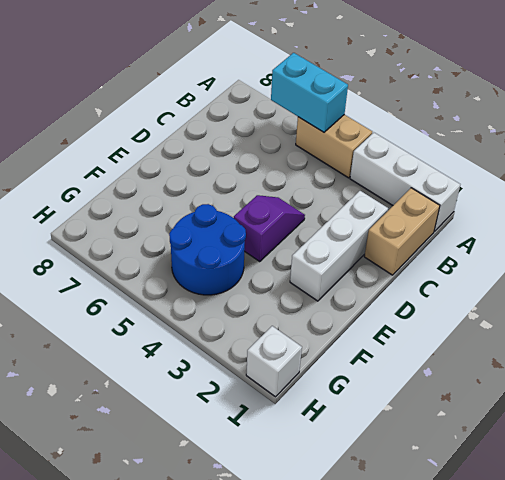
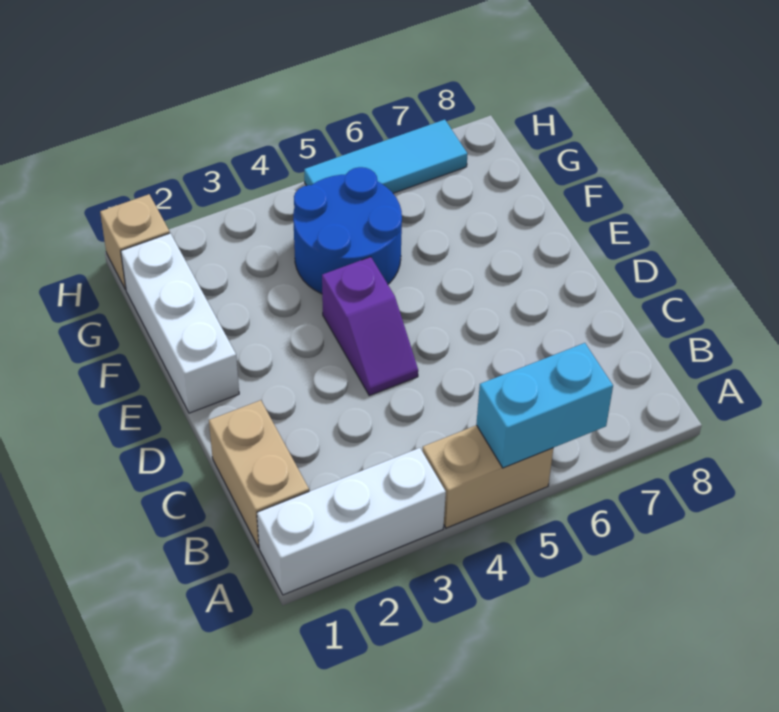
white brick C2:E2 level 1 -> white brick E1:G1 level 1
white brick H1 level 1 -> tan brick H1 level 1
none -> cyan tile H5:H7 level 1

